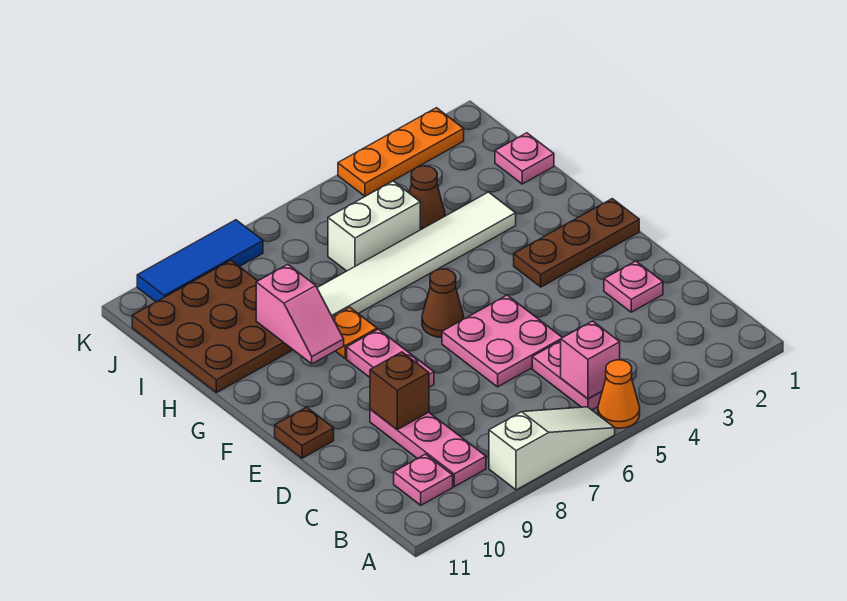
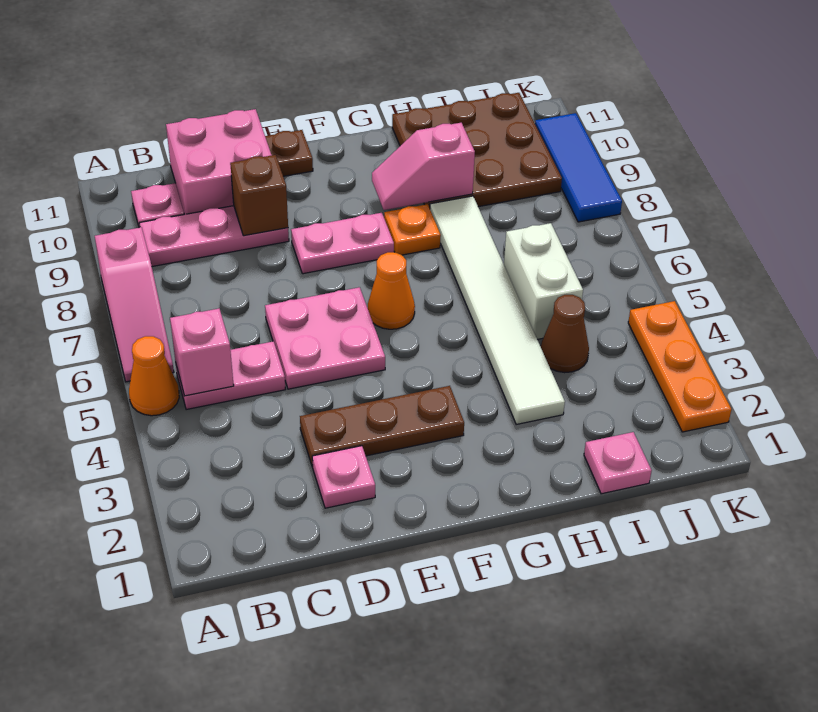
white slope A6:A8 level 1 top 8 -> pink slope A6:A8 level 1 top 8
none -> pink brick C10:D11 level 1
brown plate F1:F3 level 1 -> brown plate D3:F3 level 1
brown cone F6 level 1 -> orange cone F6 level 1

